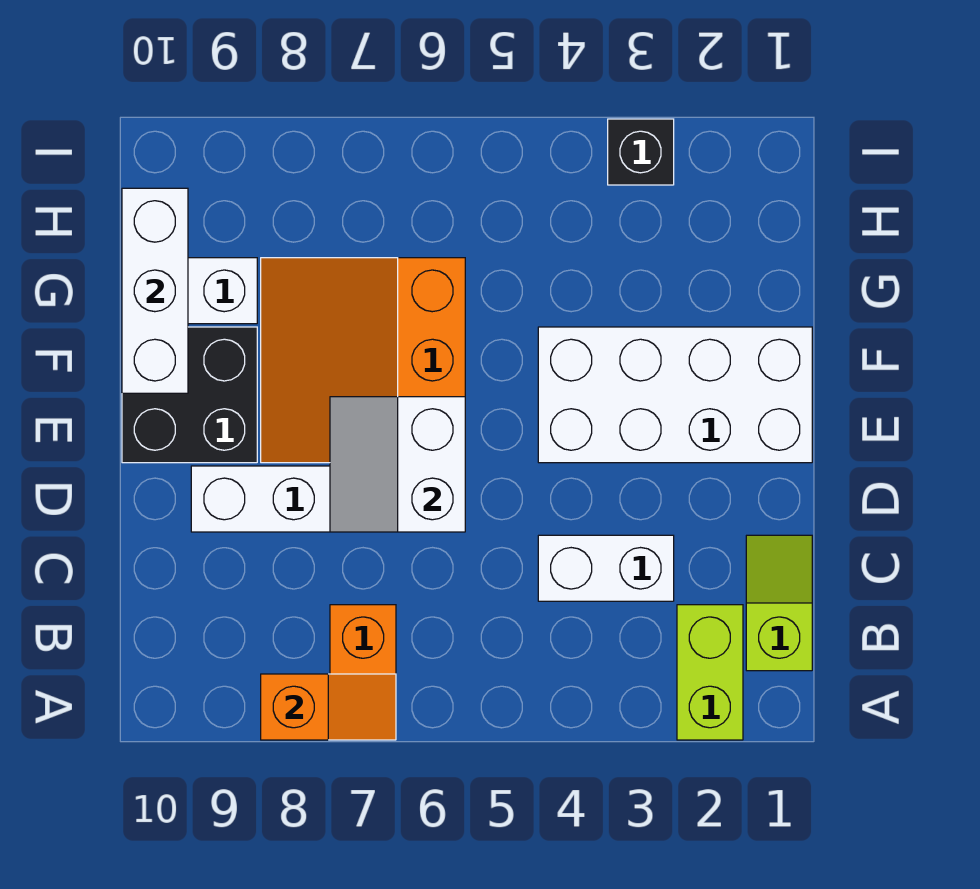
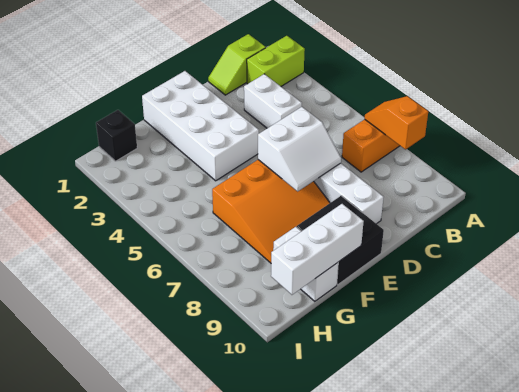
black brick I3 level 1 -> black brick H1 level 1

